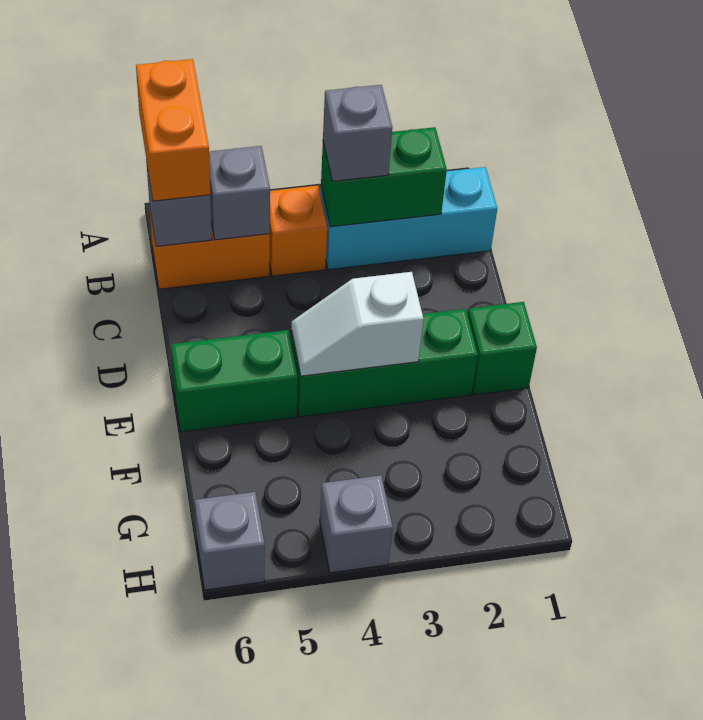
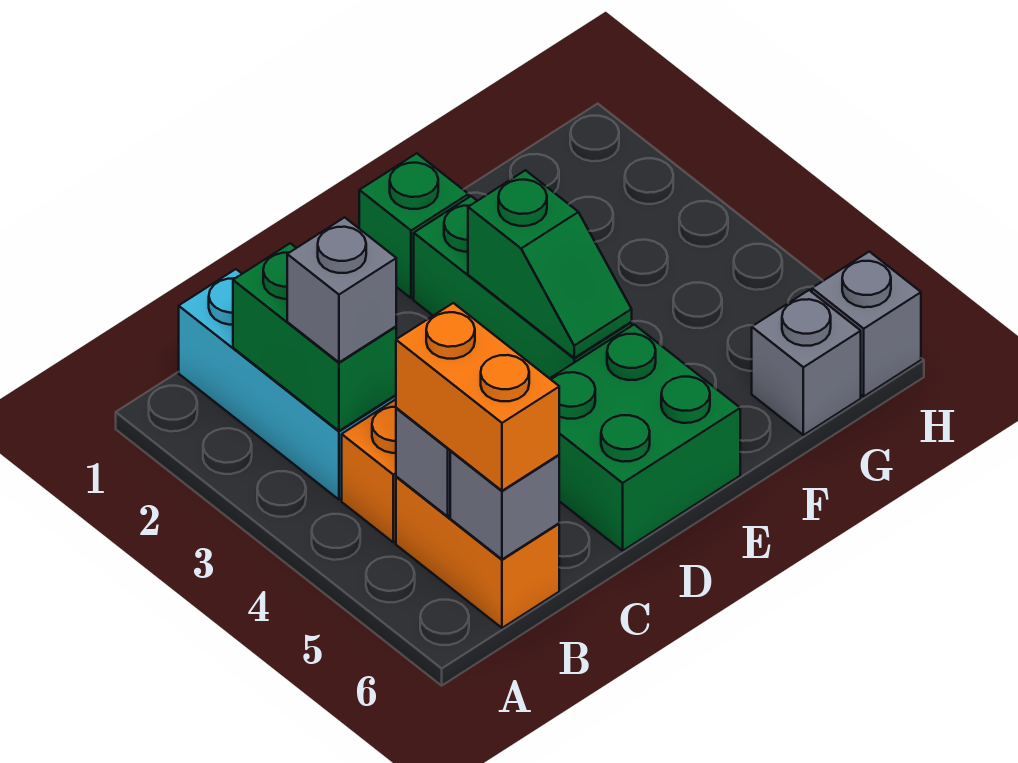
orange brick A6:B6 level 3 -> orange brick B5:B6 level 3
white slope E3:E4 level 2 top 3 -> green slope E3:E4 level 2 top 3
green brick E5:E6 level 1 -> green brick D5:E6 level 1
grey brick H4 level 1 -> grey brick G6 level 1

